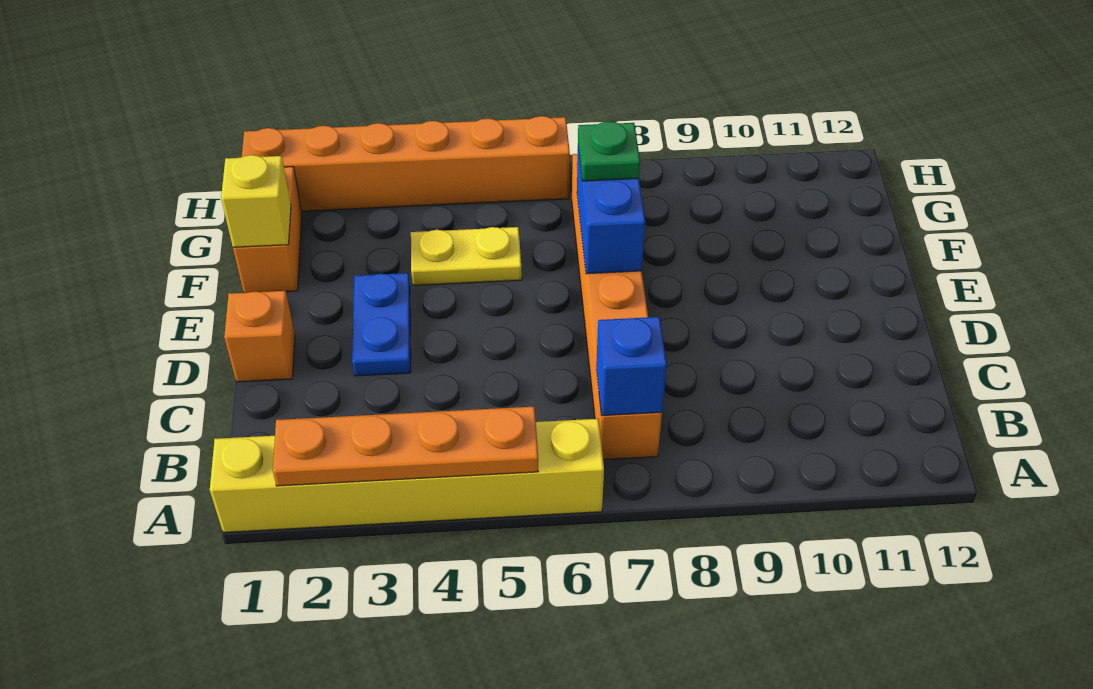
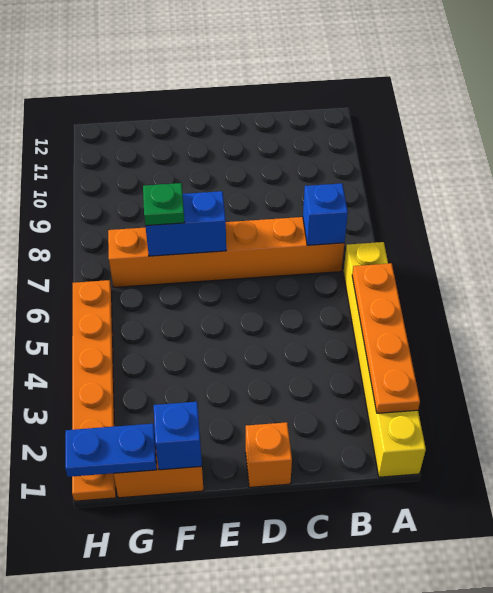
blue plate D3:E3 level 1 -> blue plate G1:H1 level 2
yellow brick F1 level 2 -> blue brick F1 level 2
yellow plate F4:F5 level 1 -> none
orange brick H1:H6 level 1 -> orange plate H1:H6 level 1

